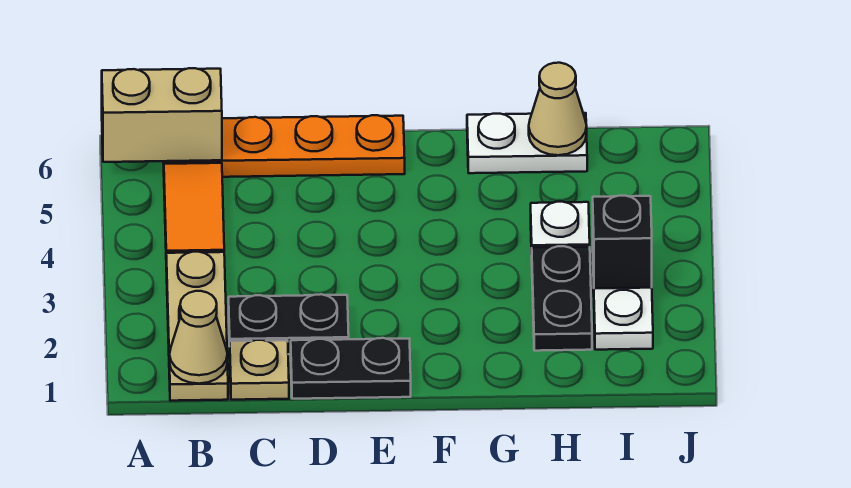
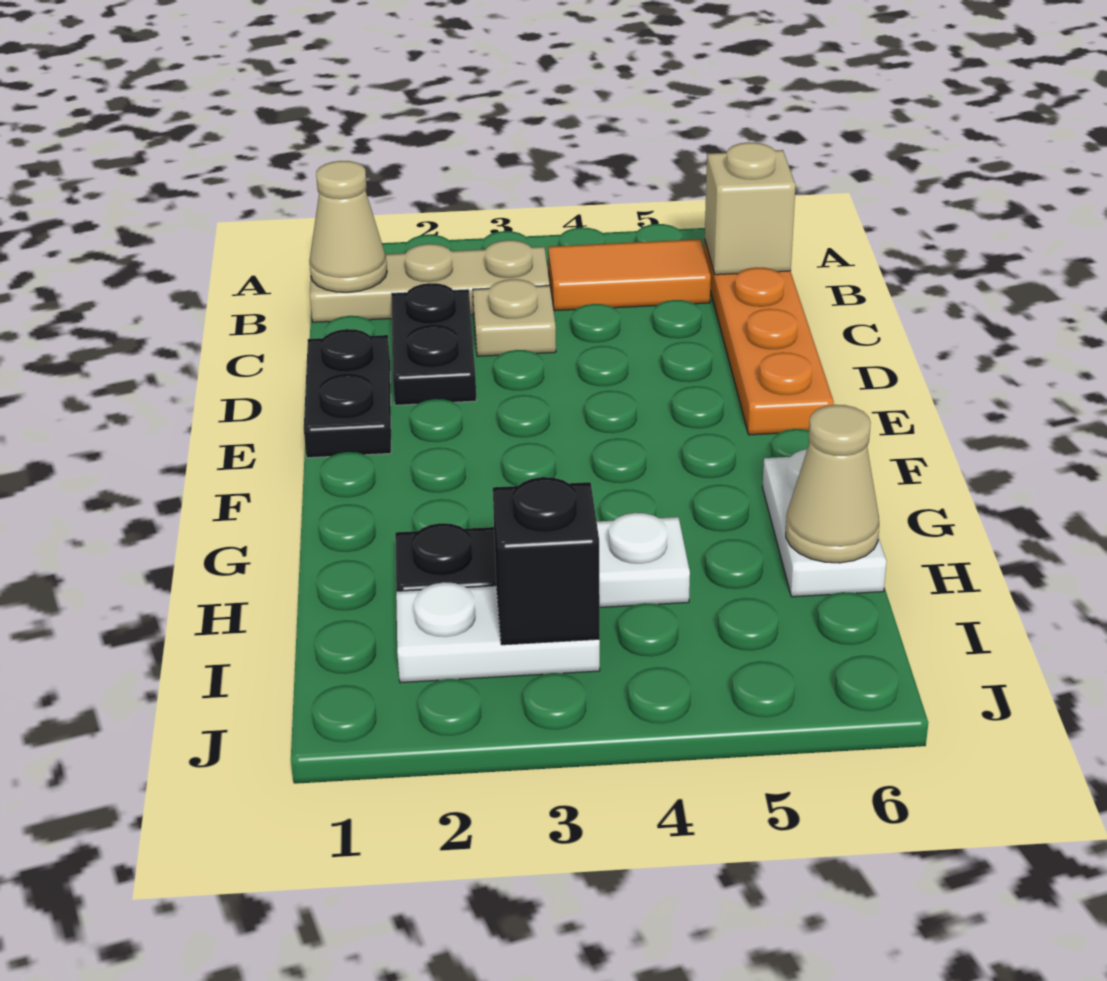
tan brick A6:B6 level 2 -> tan brick B6 level 2
tan plate C1 level 1 -> tan plate C3 level 1

